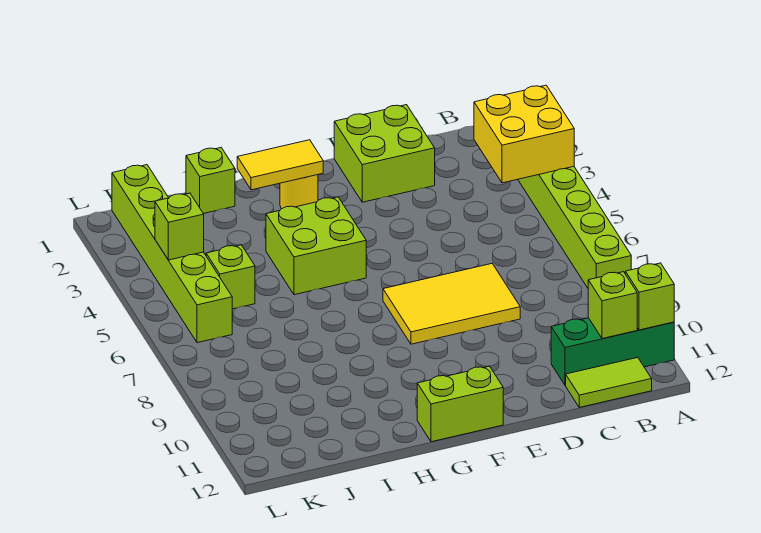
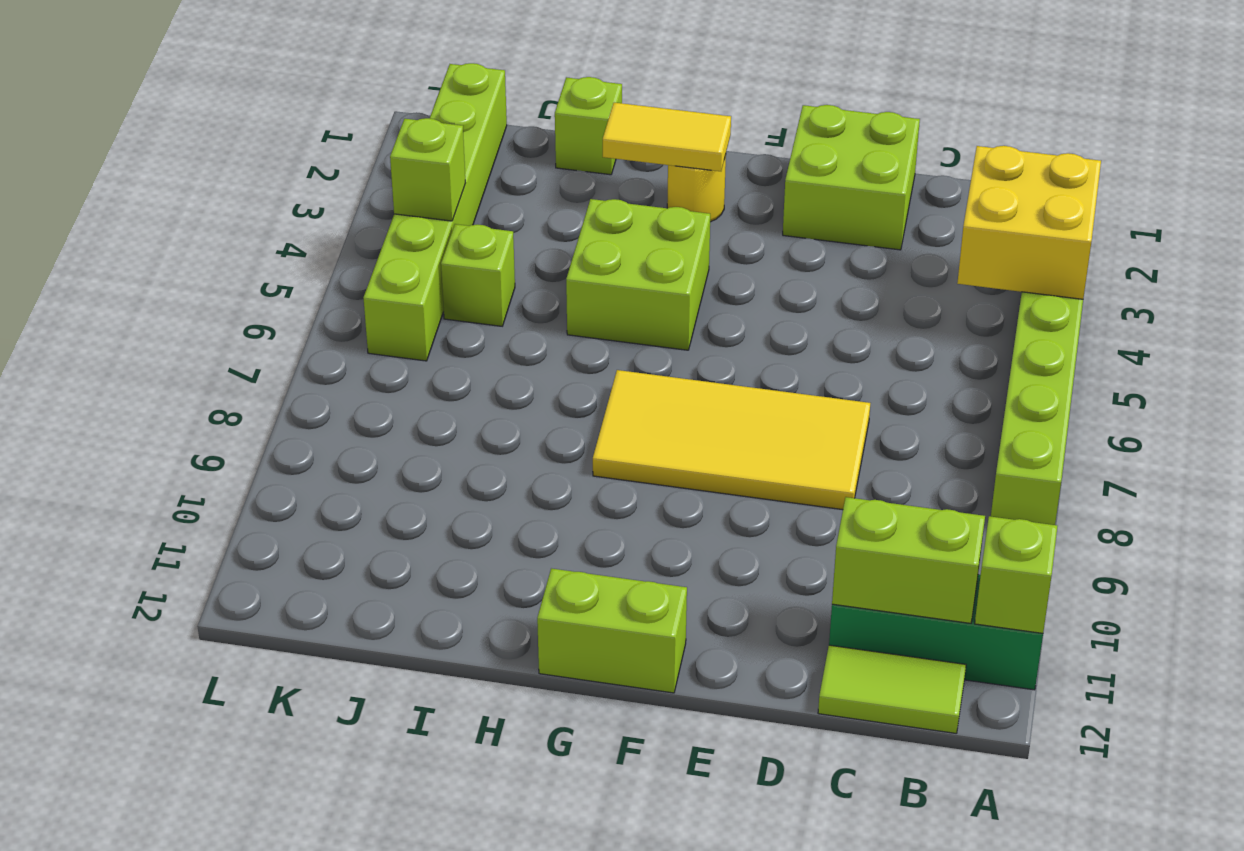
lime brick B11 level 2 -> lime brick B11:C11 level 2
yellow tile D7:F8 level 1 -> yellow tile D7:G8 level 1

